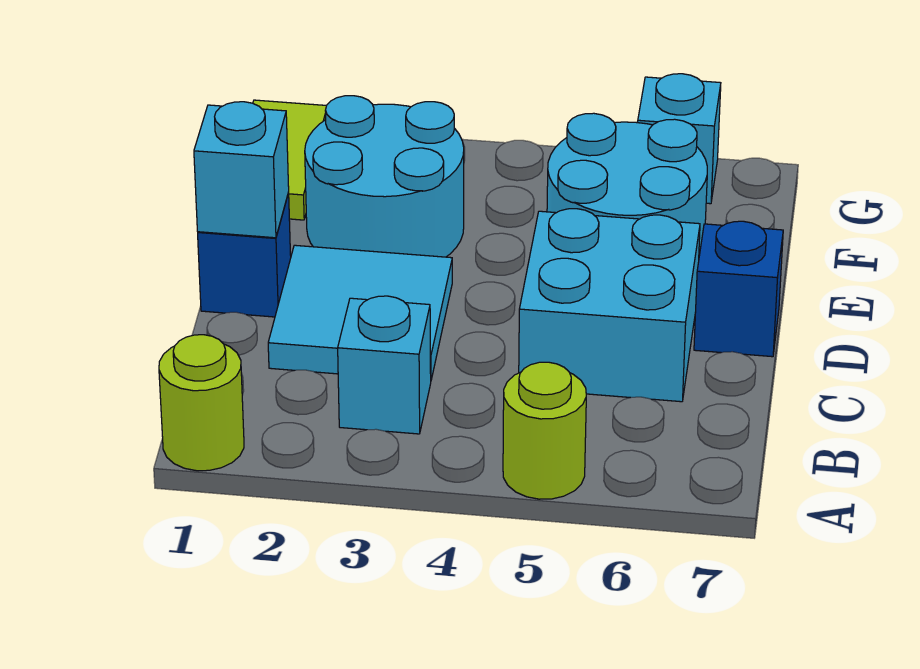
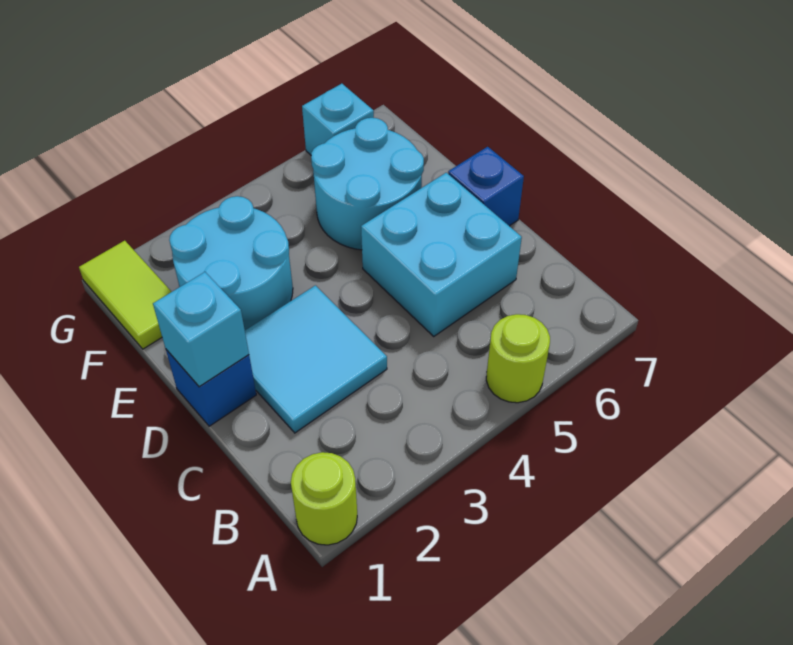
cyan brick B3 level 1 -> none

